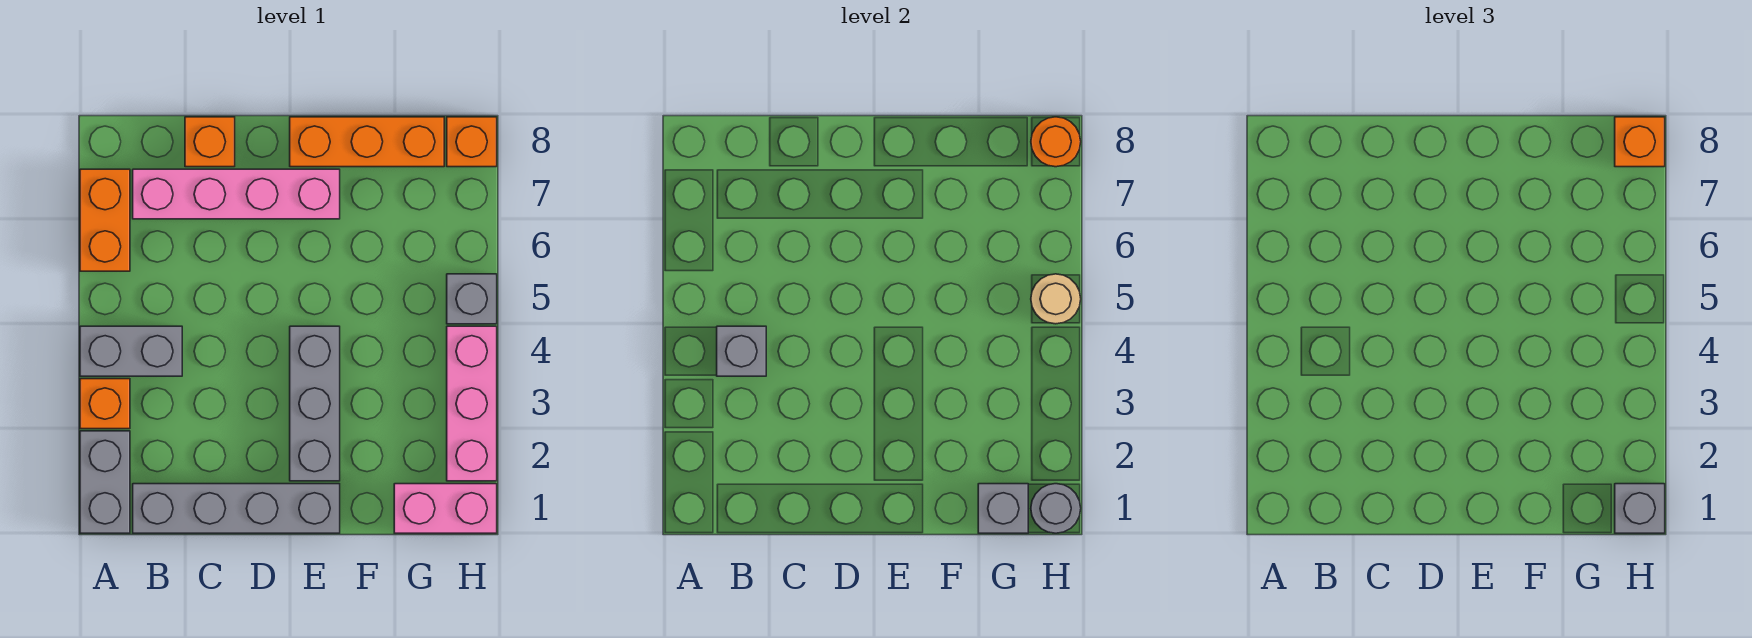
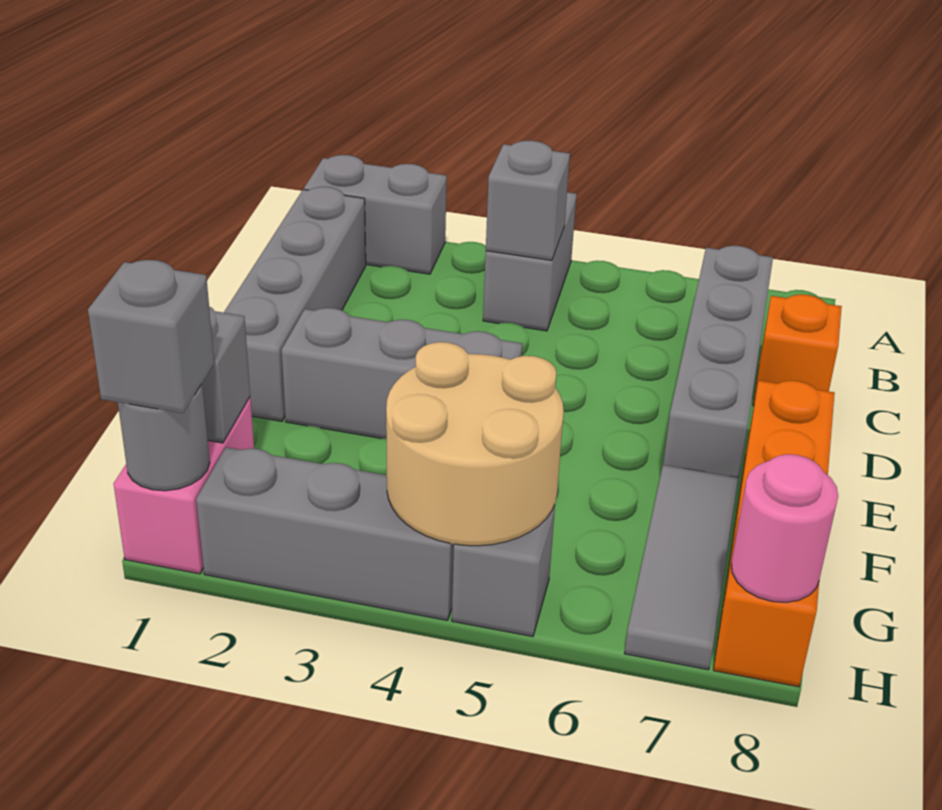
orange brick A3 level 1 -> none
orange brick A6:A7 level 1 -> none
pink brick B7:E7 level 1 -> grey brick B7:E7 level 1
none -> grey tile F7:H7 level 1
pink brick H2:H4 level 1 -> grey brick H2:H4 level 1
tan round brick H5 level 2 -> tan round brick G4:H5 level 2
orange round brick H8 level 2 -> pink round brick H8 level 2
orange brick H8 level 3 -> none

